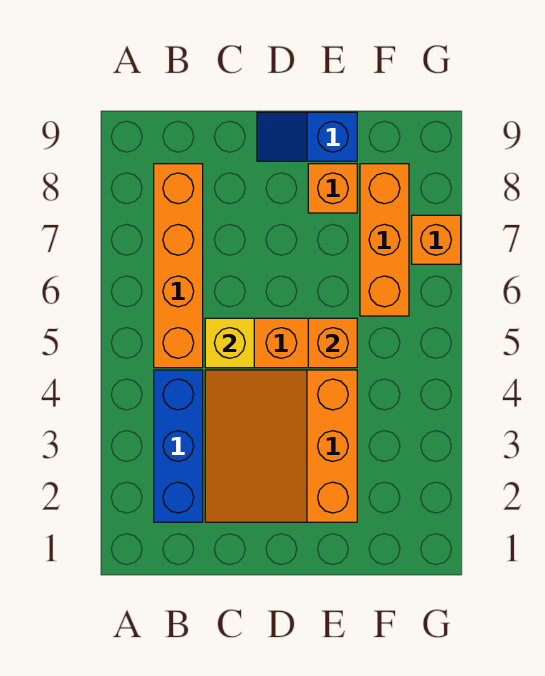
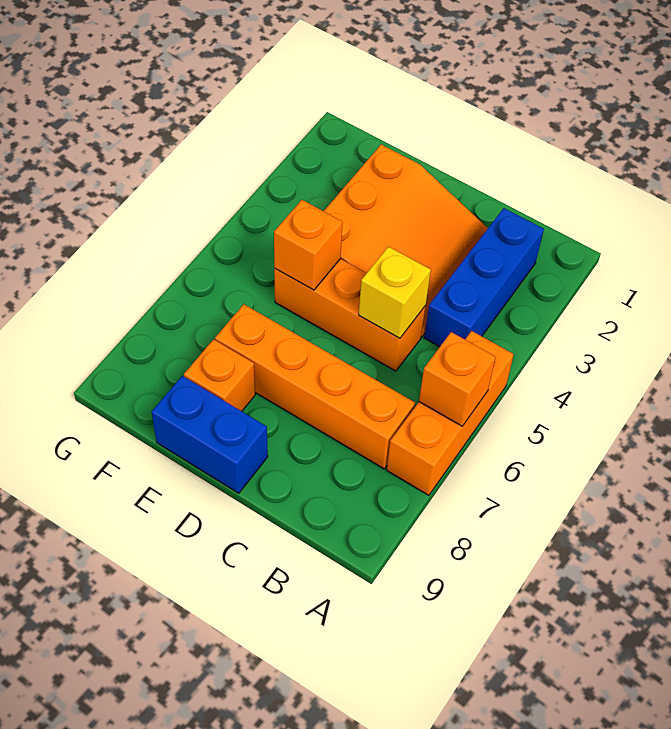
orange brick B5:B8 level 1 -> orange brick B7:E7 level 1
blue slope D9:E9 level 1 top E -> blue brick D9:E9 level 1
orange brick F6:F8 level 1 -> orange brick A5:A7 level 1
orange brick G7 level 1 -> orange brick A6 level 2

